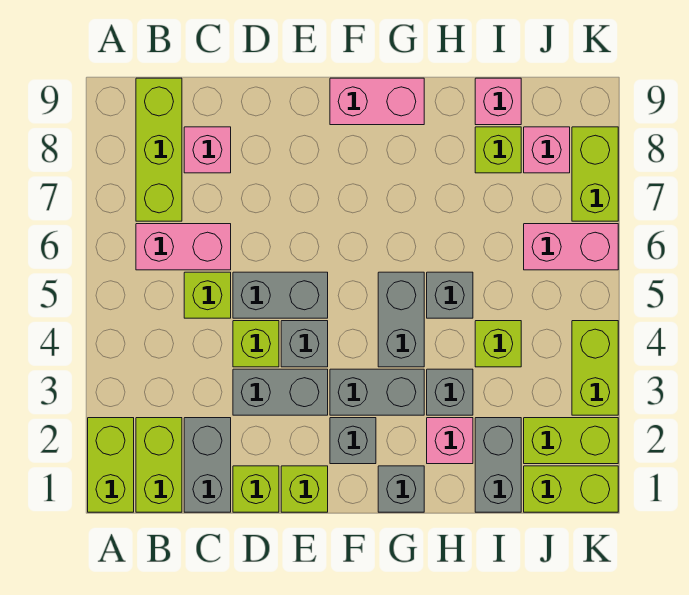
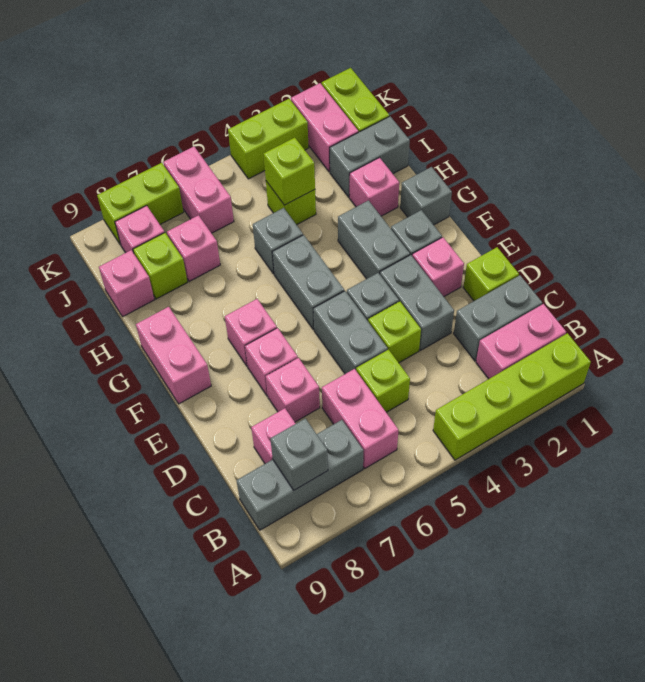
lime brick A1:A2 level 1 -> lime brick A1:A4 level 1
lime brick B1:B2 level 1 -> pink brick B1:B2 level 1
lime brick B7:B9 level 1 -> grey brick B7:B9 level 1
none -> pink brick D7 level 1
lime brick E1 level 1 -> lime brick I4 level 2
none -> pink brick E2 level 1
none -> pink brick E7 level 1
none -> pink brick F7 level 1
grey brick G4:G5 level 1 -> grey brick F5:G5 level 1
grey brick H3 level 1 -> grey brick B8 level 2
none -> pink brick I7 level 1
lime brick J2:K2 level 1 -> pink brick J2:K2 level 1

